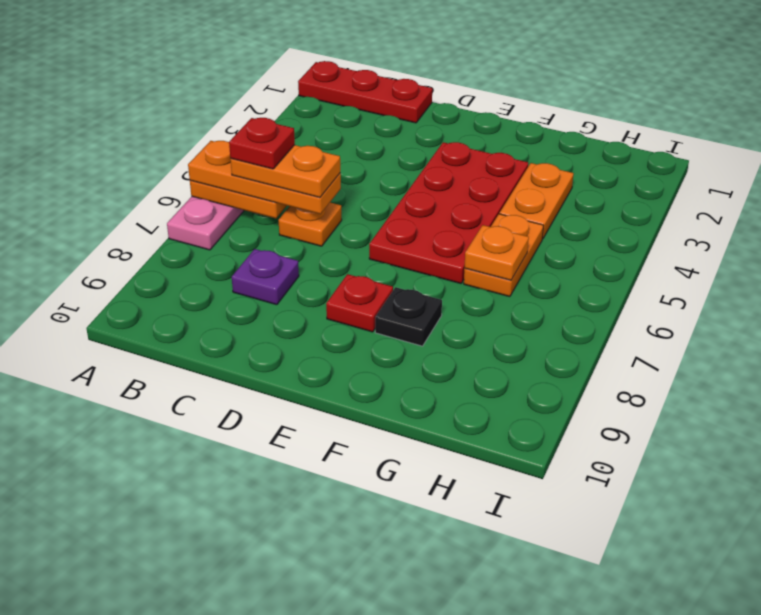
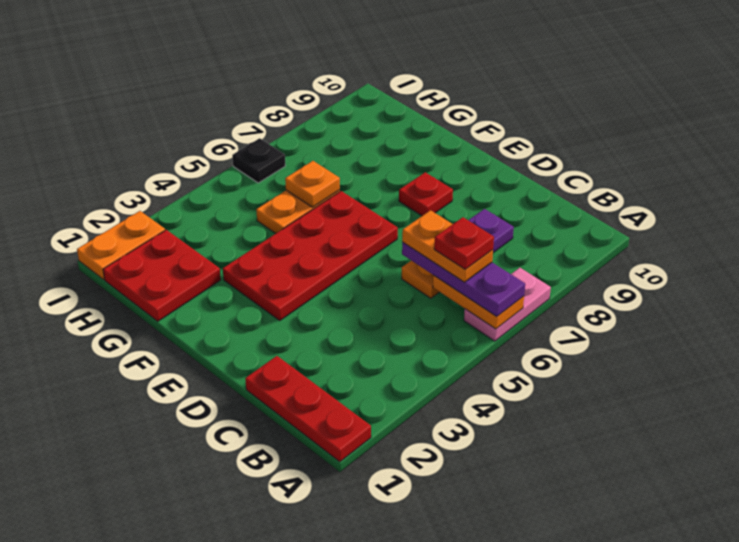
orange plate A6:C6 level 3 -> purple plate A6:C6 level 3
black plate F8 level 1 -> black plate I6 level 1
none -> red plate G1:H2 level 1
orange plate G3:G4 level 1 -> orange plate I1:I2 level 1

